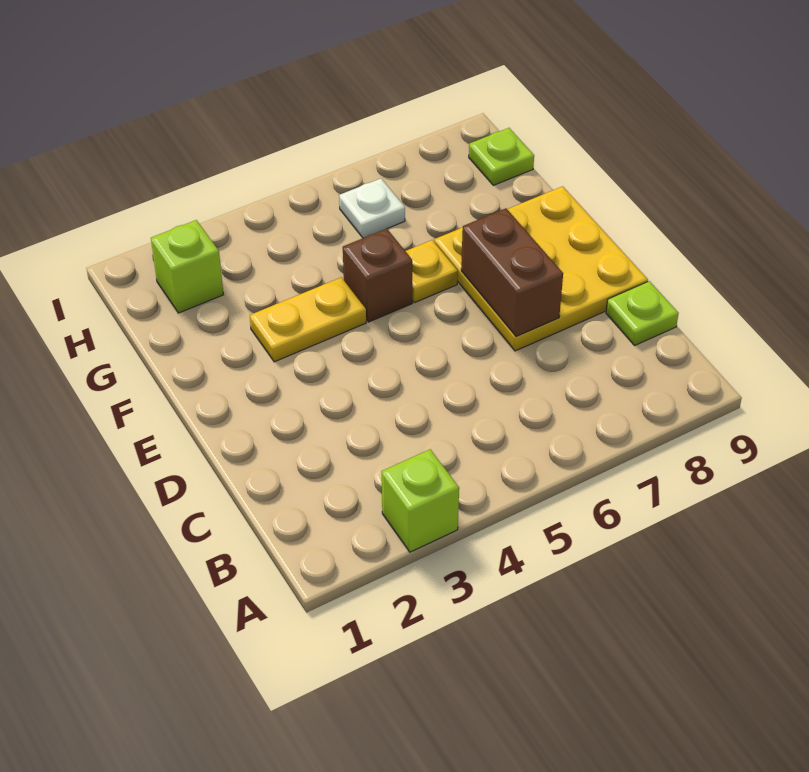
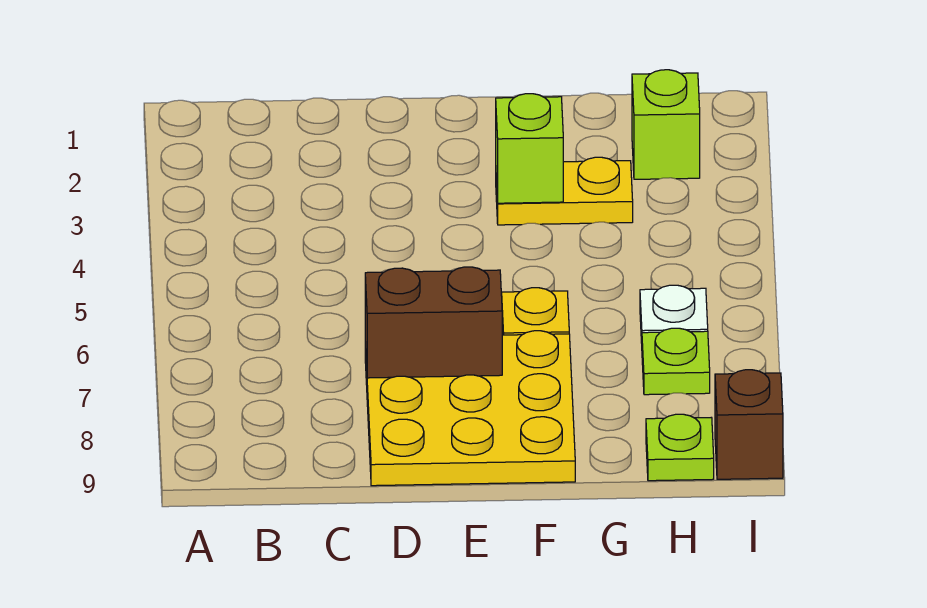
lime brick A3 level 1 -> lime brick F3 level 2
lime plate C9 level 1 -> lime plate H7 level 1
yellow plate F3:F4 level 1 -> yellow plate F3:G3 level 1
brown brick F5 level 1 -> brown brick I9 level 1

